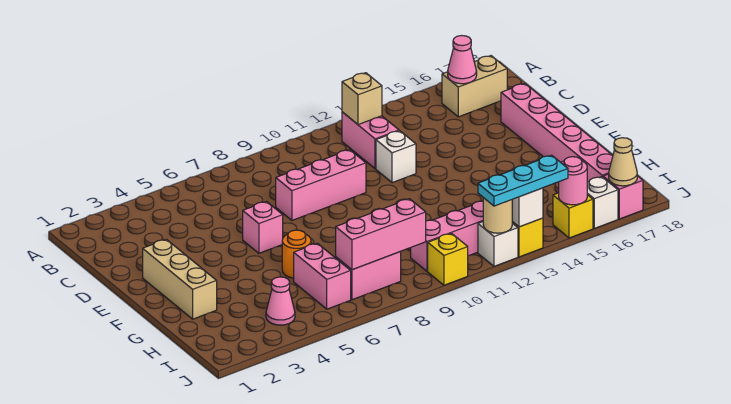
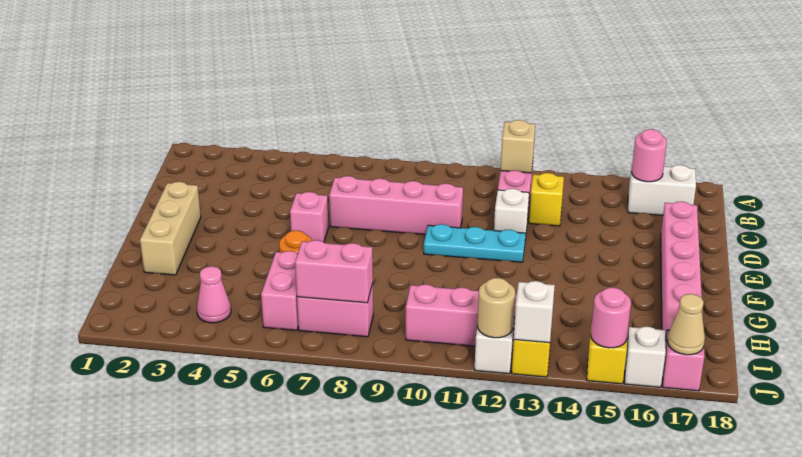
tan brick B16:B17 level 1 -> white brick B16:B17 level 1
pink cone B16 level 2 -> pink round brick B16 level 2
pink brick D8:D10 level 1 -> pink brick D7:D10 level 1
pink brick I7:I9 level 2 -> pink brick I7:I8 level 2
yellow brick J10 level 1 -> yellow brick C13 level 1
cyan plate J12:J14 level 3 -> cyan plate E10:E12 level 1

